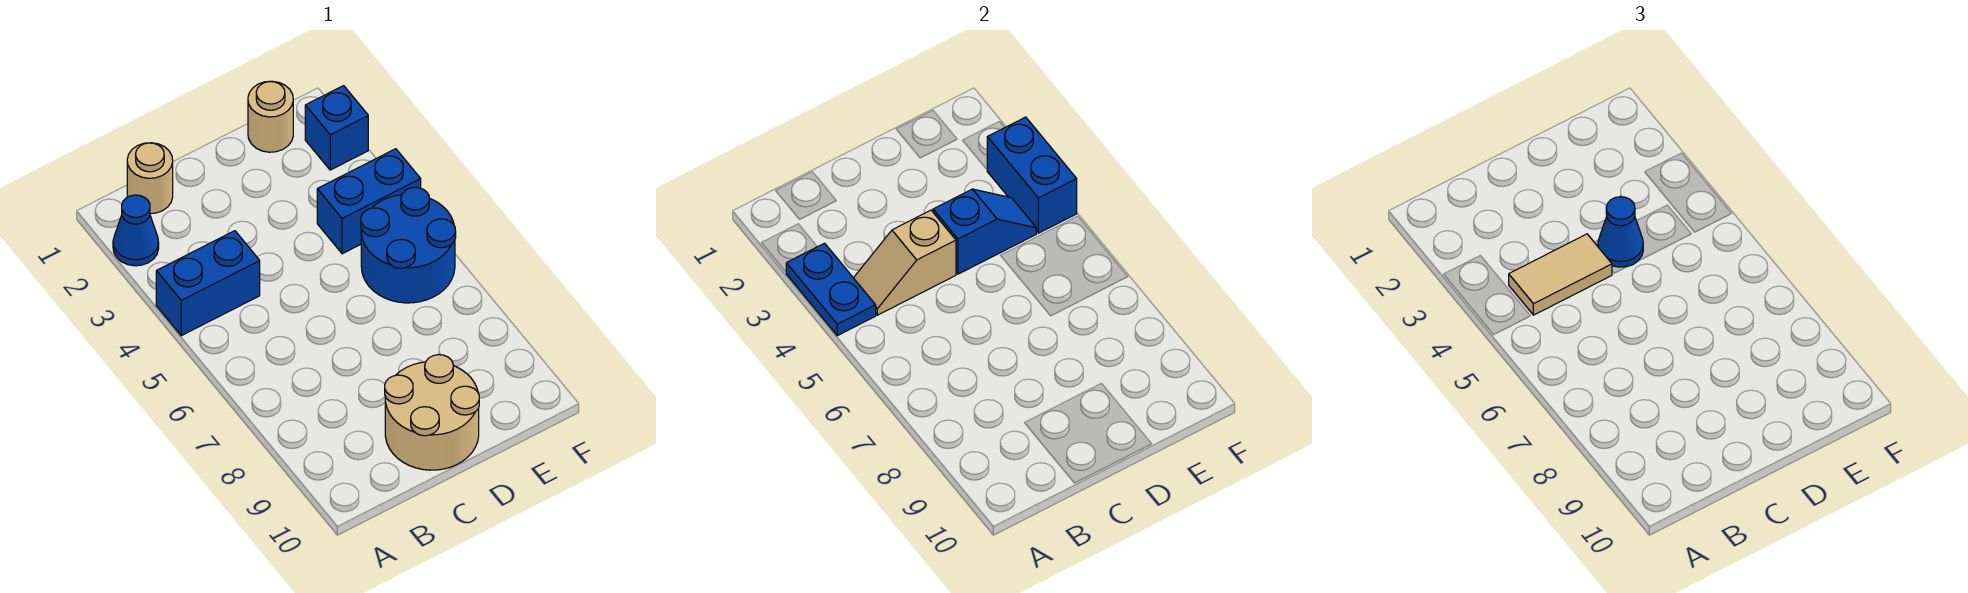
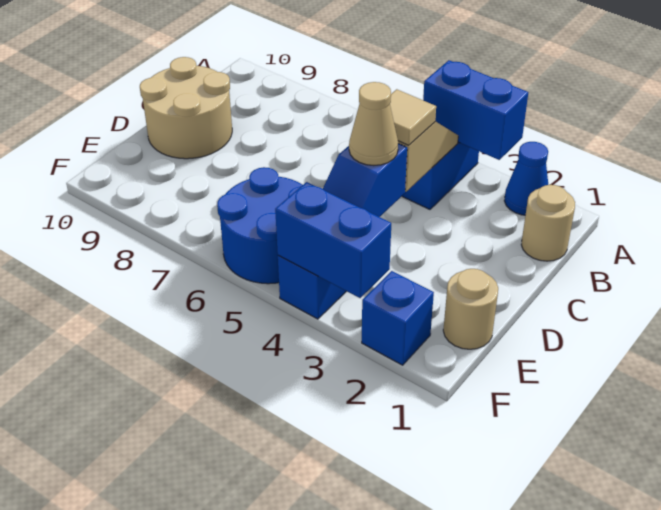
blue plate A3:A4 level 2 -> blue brick A3:A4 level 2
tan tile B4:C4 level 3 -> tan tile C4 level 3
blue cone D4 level 3 -> tan cone D4 level 3

